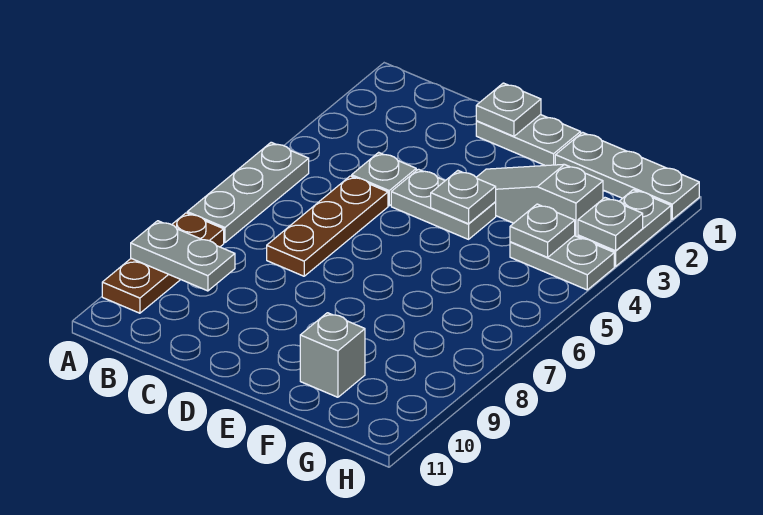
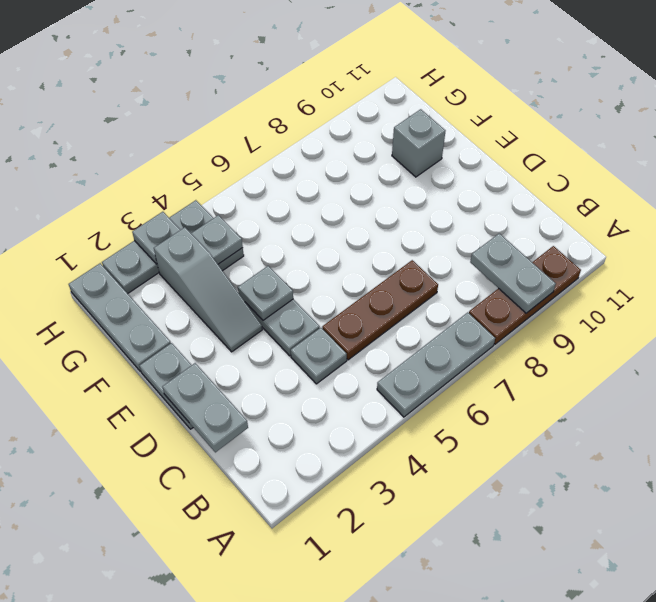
grey plate D1 level 2 -> grey plate C1:D1 level 2

